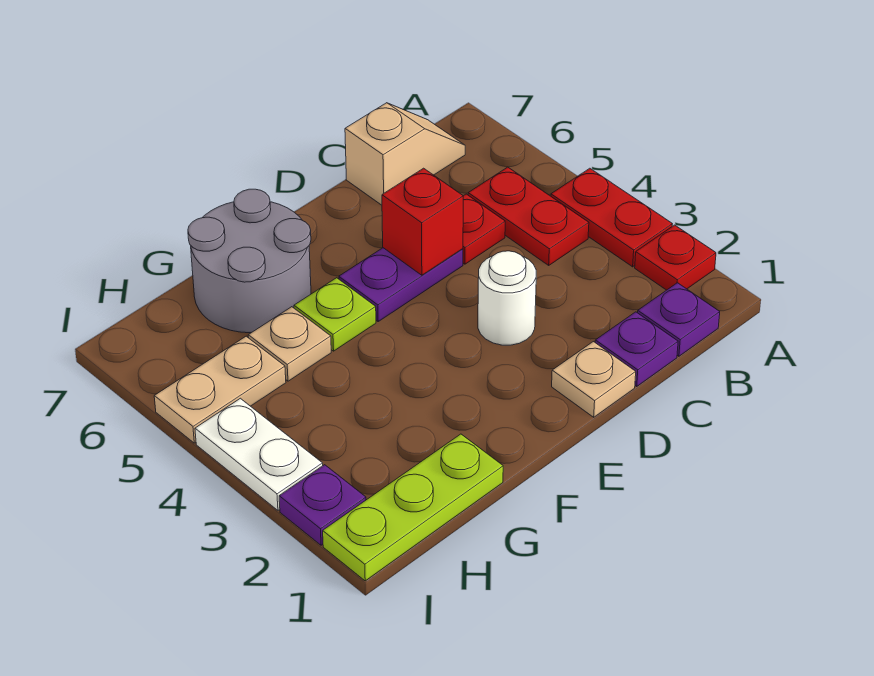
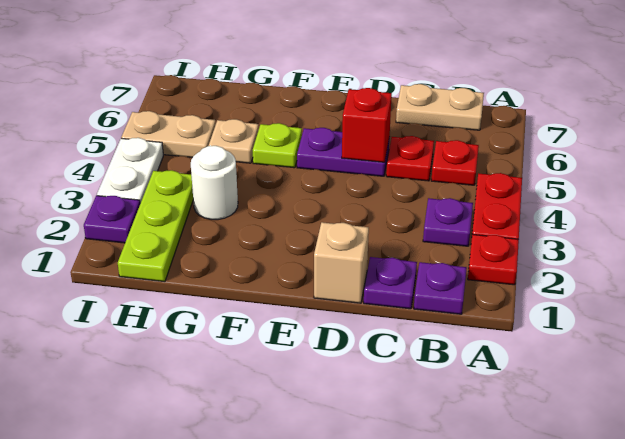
none -> purple plate B3 level 1
red plate B4:B5 level 1 -> red plate B5 level 1
tan slope B7:C7 level 1 top C -> tan plate B7:C7 level 1
tan plate D1 level 1 -> tan brick D1 level 1
white round brick D3 level 1 -> white round brick G3 level 1
grey round brick F6:G7 level 1 -> none
lime plate G1:I1 level 1 -> lime plate H1:H3 level 1

